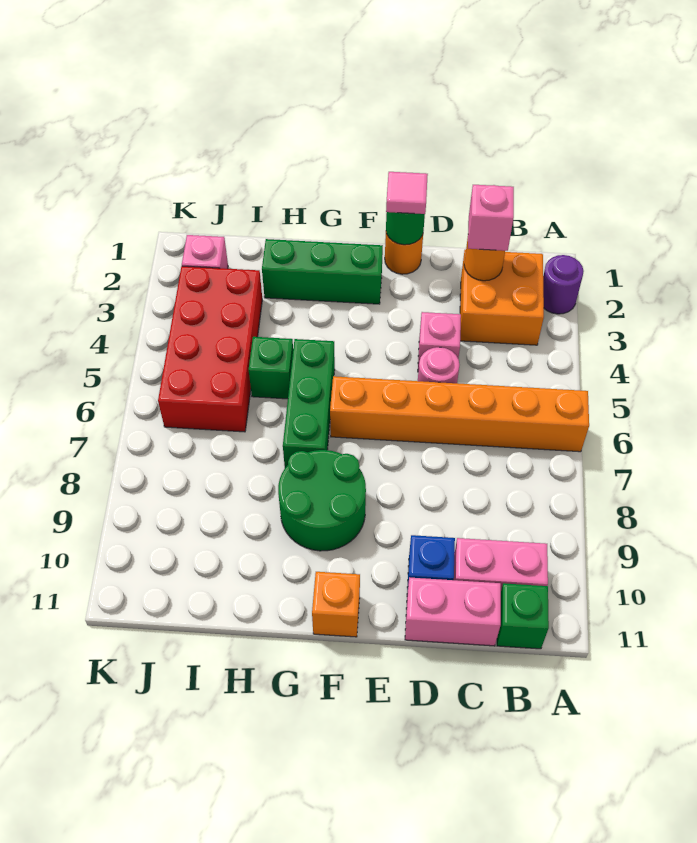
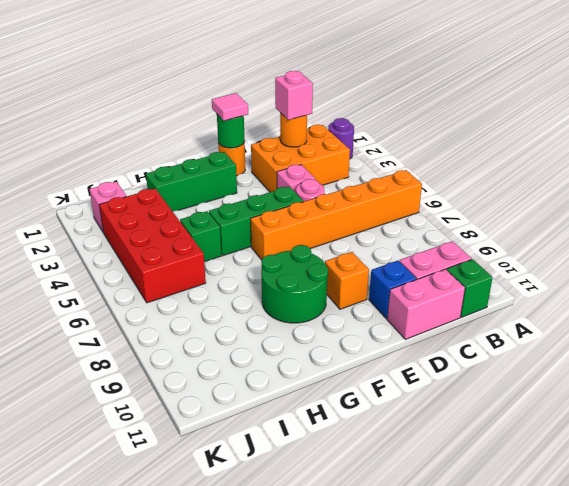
orange brick B2:C3 level 1 -> orange brick B2:D3 level 1
orange brick F11 level 1 -> orange brick E9 level 1
green brick G5:G7 level 1 -> green brick E5:G5 level 1

